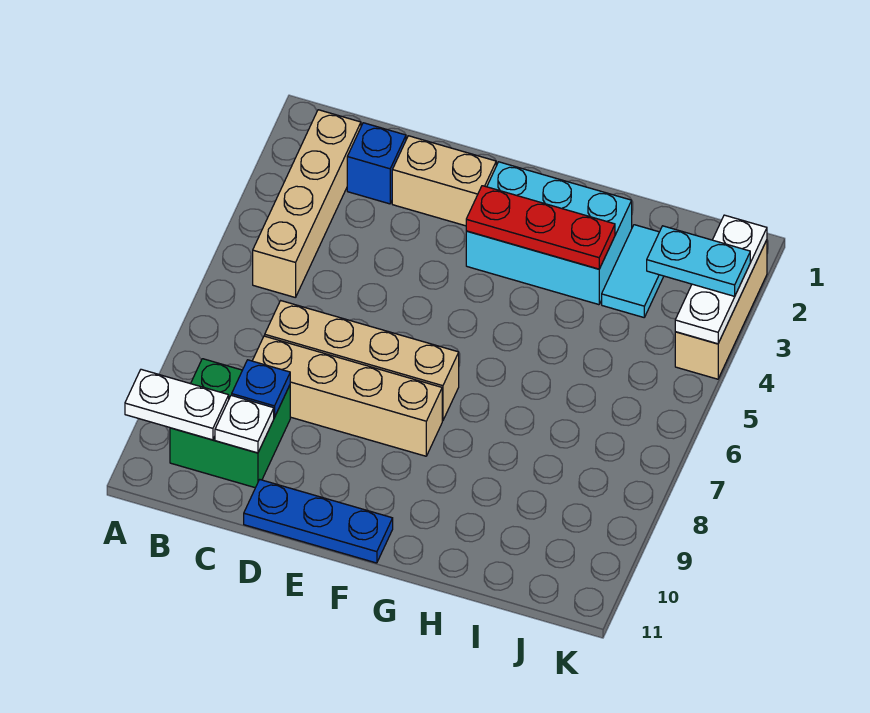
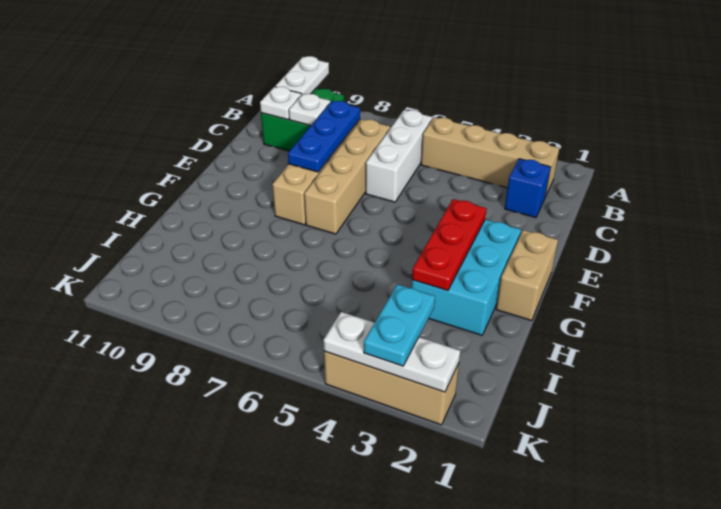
none -> white brick B6:D6 level 1
blue plate C9 level 2 -> white plate C9 level 2
tan brick D2:E2 level 1 -> tan brick F1:G1 level 1
blue plate D11:F11 level 1 -> blue plate C8:E8 level 2
cyan tile I2:I3 level 1 -> none

